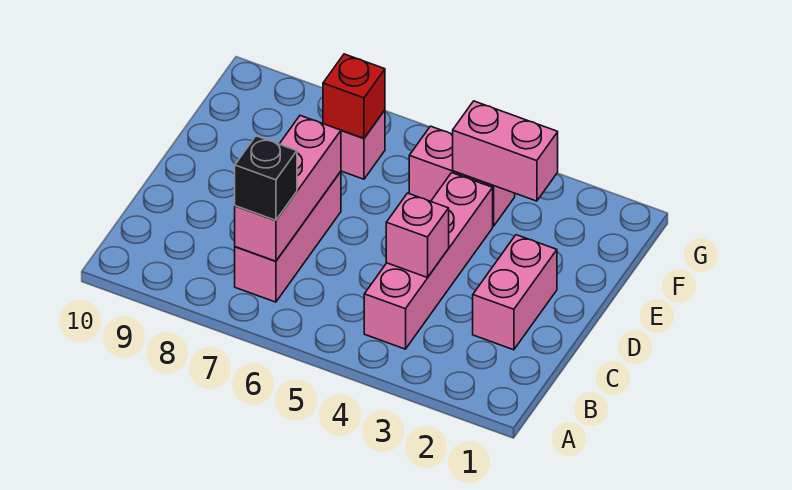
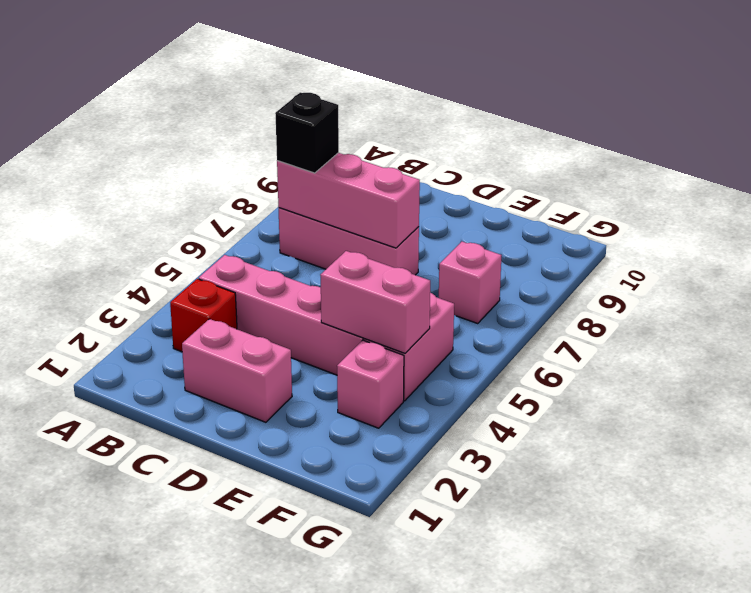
pink brick C4 level 2 -> pink brick F3 level 1
pink brick F3:F4 level 2 -> pink brick E4:F4 level 2
red brick F7 level 2 -> red brick B3 level 1

